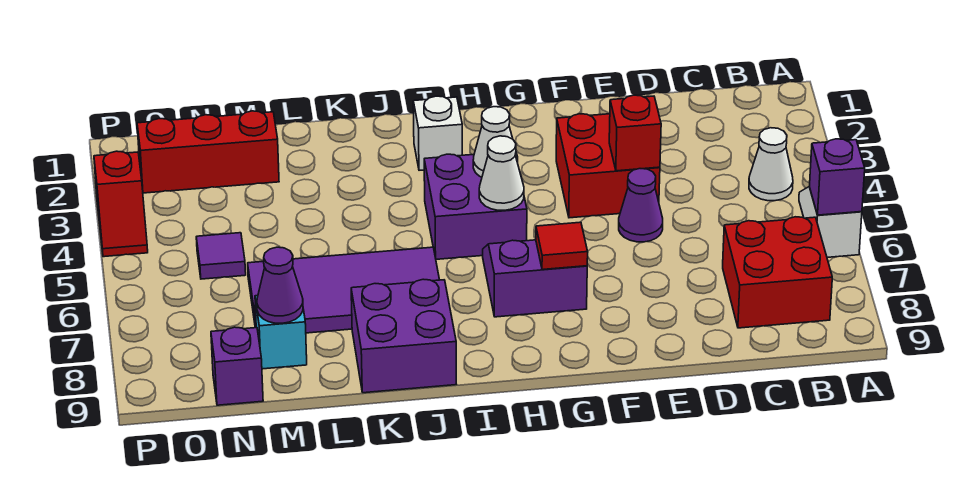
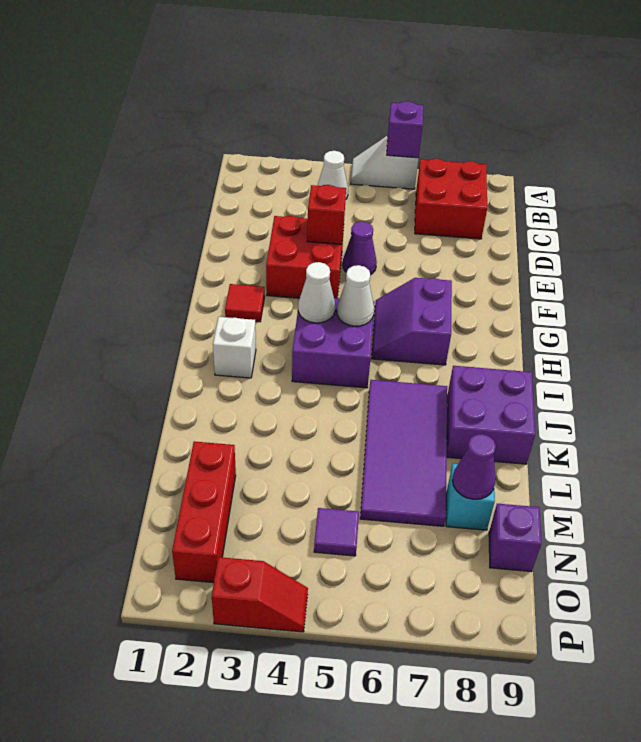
red tile G7 level 2 -> red tile G2 level 1

